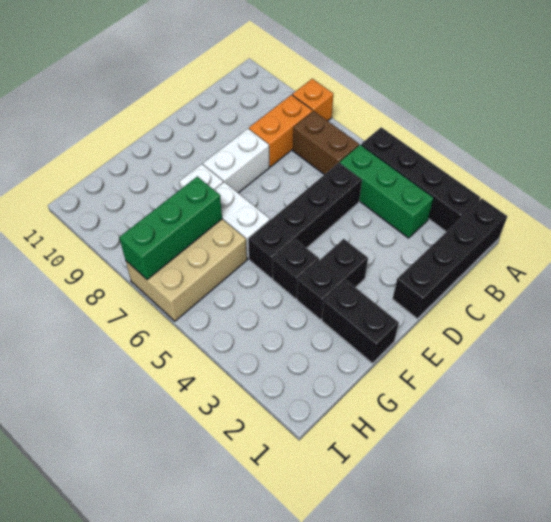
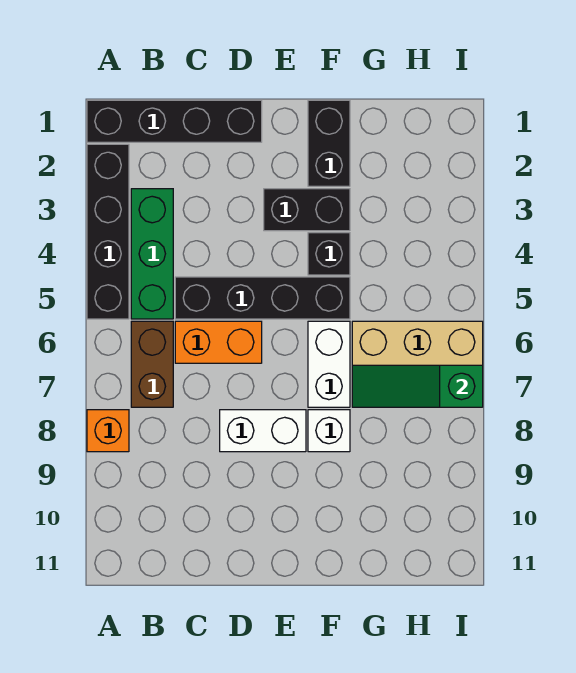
orange brick B8:C8 level 1 -> orange brick C6:D6 level 1
green brick G7:I7 level 2 -> green slope G7:I7 level 2 top I

